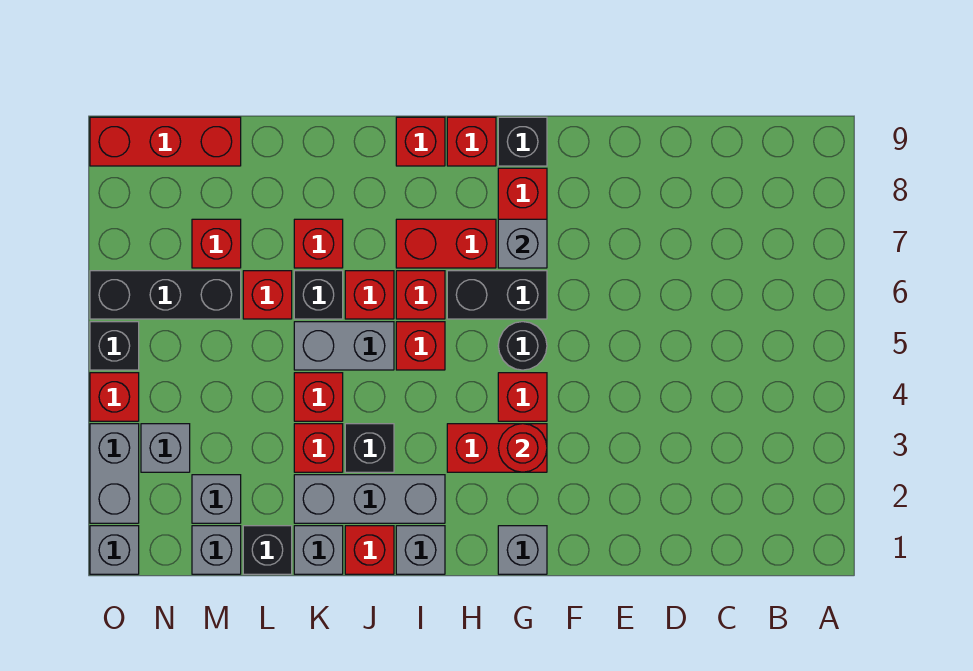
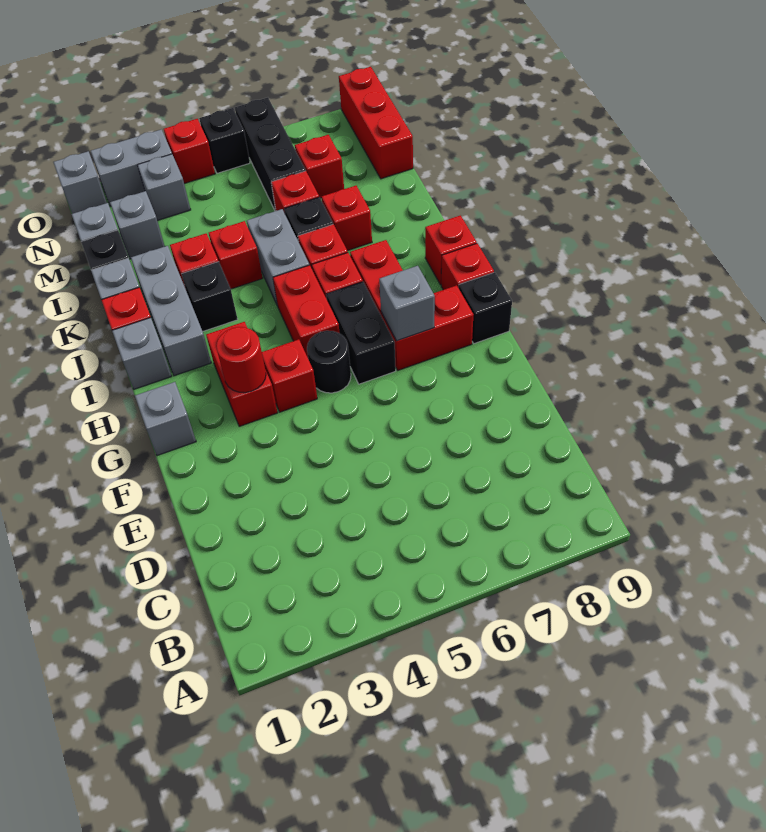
red brick I5 level 1 -> red brick H5:I5 level 1

